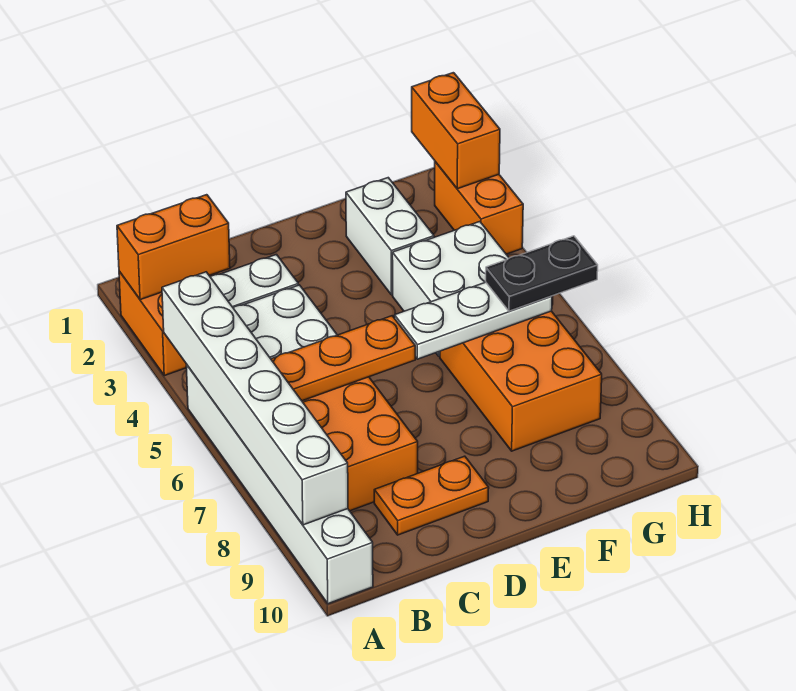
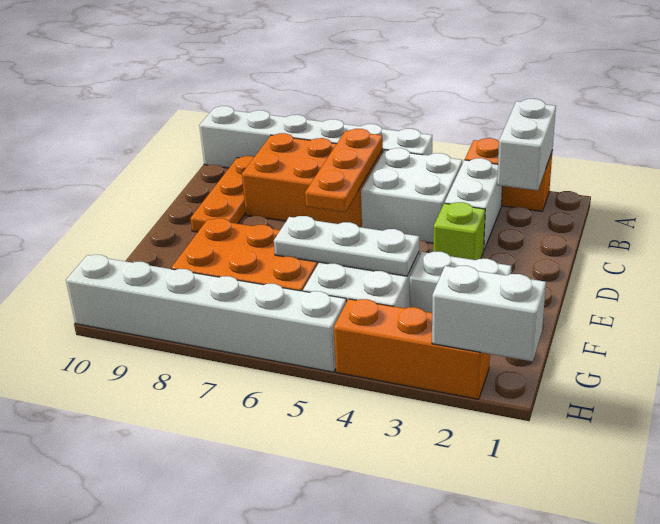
orange brick A2:B2 level 2 -> white brick A2:B2 level 2
white brick A4:A9 level 2 -> white brick H5:H10 level 1
orange plate C9:D9 level 1 -> orange plate B9:D9 level 1
none -> lime brick D3 level 1
white plate E6:G6 level 2 -> white plate F4:F6 level 2
black plate G6:H6 level 3 -> none
orange brick H1:H2 level 2 -> white brick H1:H2 level 2
orange brick H2:H3 level 1 -> orange brick H2:H4 level 1

